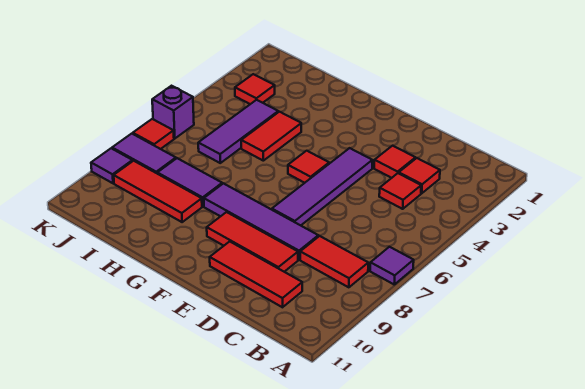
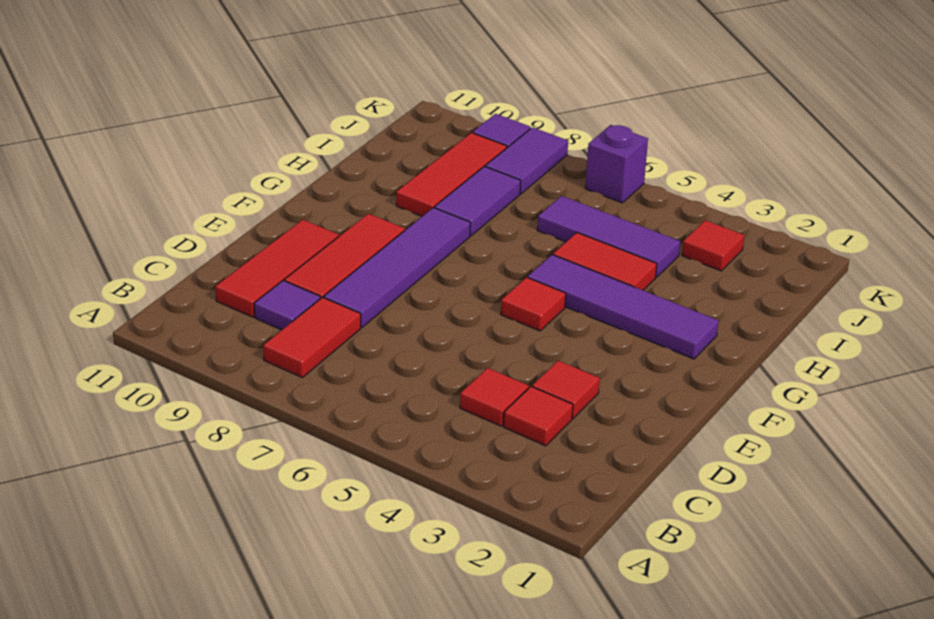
purple tile A7 level 1 -> purple tile C9 level 1
purple tile E4:E7 level 1 -> purple tile G2:G5 level 1
red tile K7 level 1 -> none

